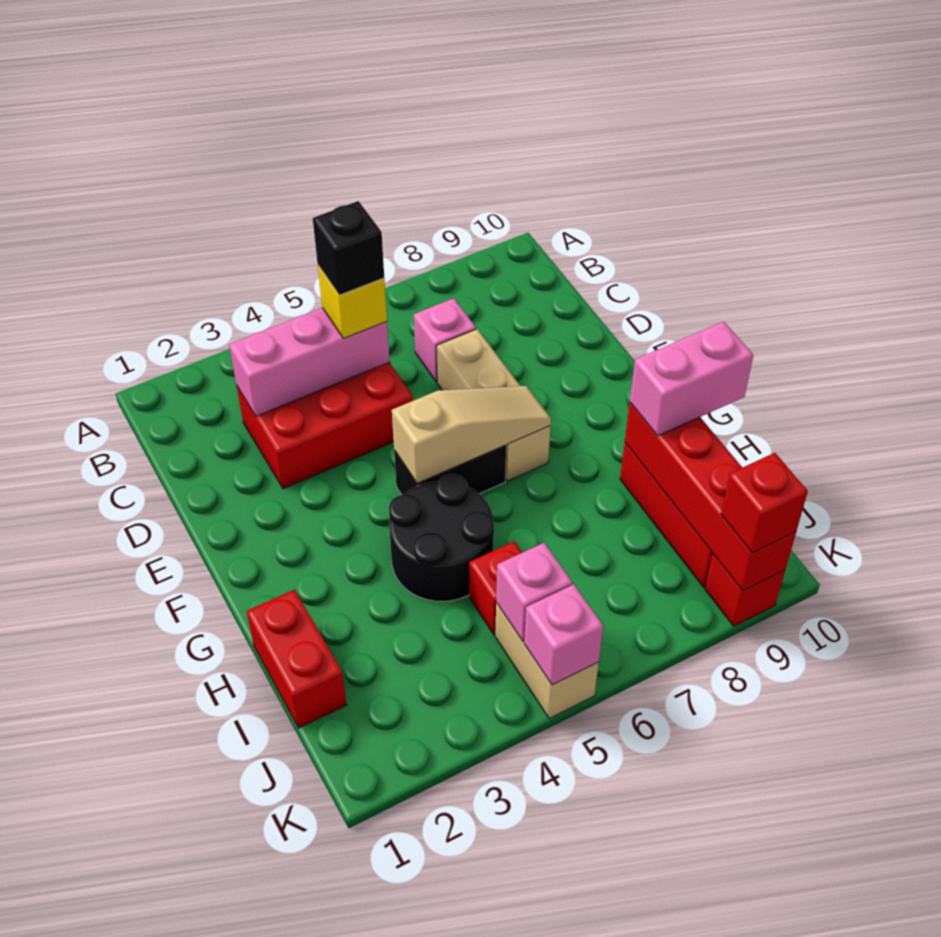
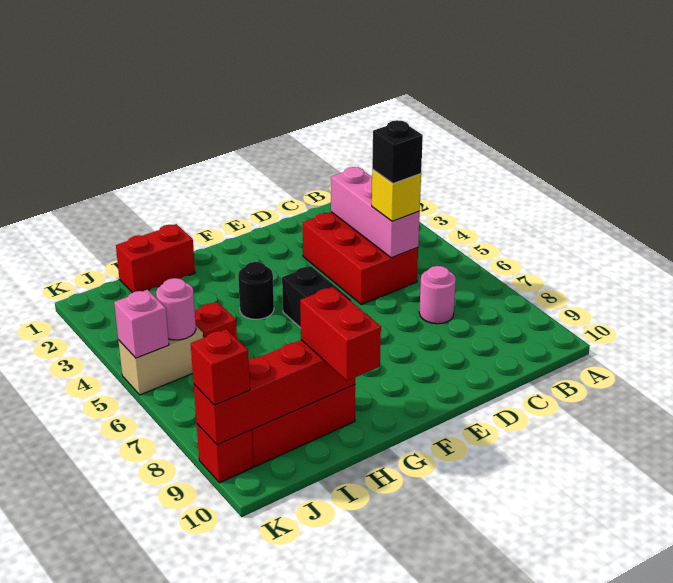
pink brick C7 level 1 -> pink round brick C7 level 1
tan brick D7:F7 level 1 -> none
tan slope F5:F7 level 2 top 5 -> none
black round brick G4:H5 level 1 -> black round brick G4 level 1
pink brick H9:H10 level 3 -> red brick H9:H10 level 3
pink brick J5 level 2 -> pink round brick J5 level 2

